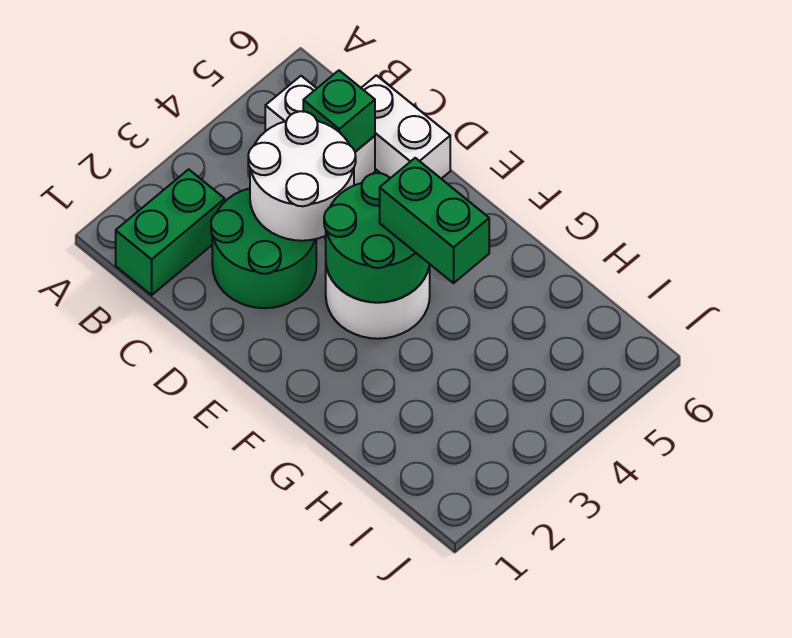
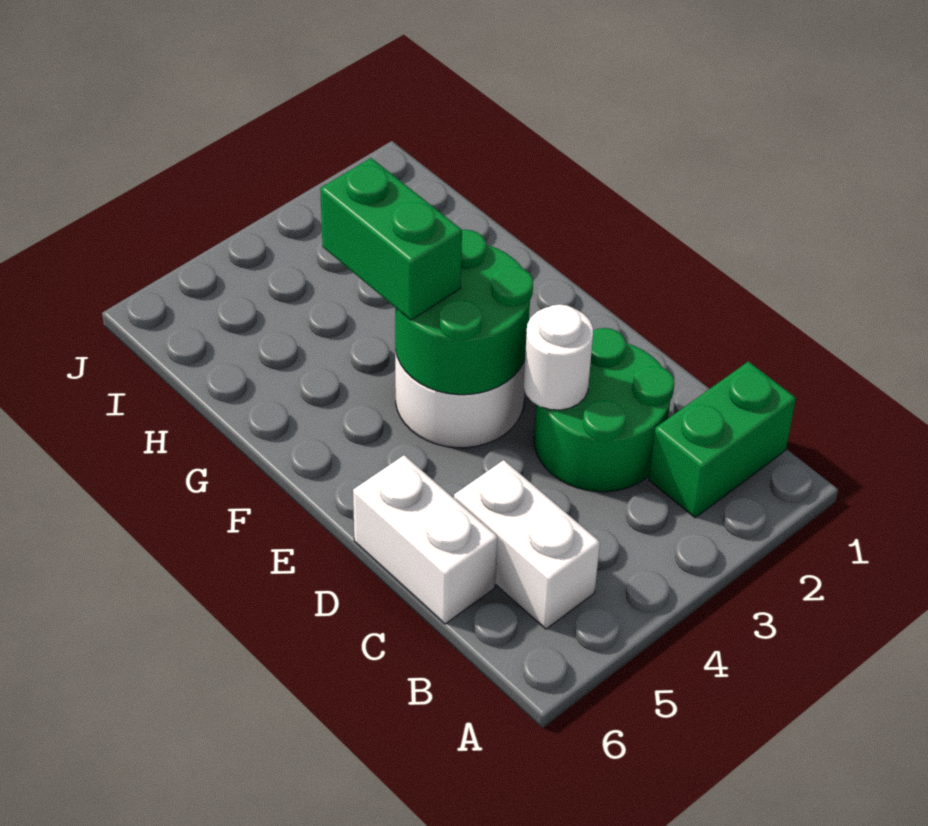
white round brick C3:D4 level 2 -> white round brick D3 level 2
green brick C5 level 2 -> none

